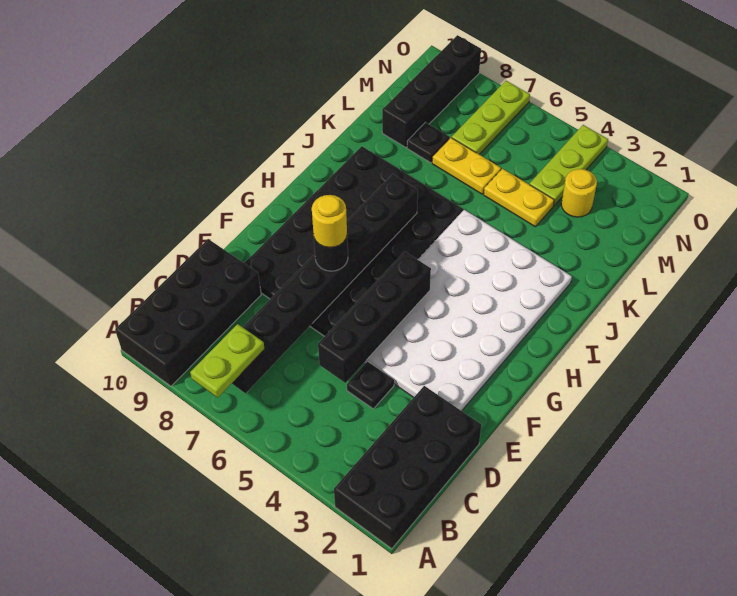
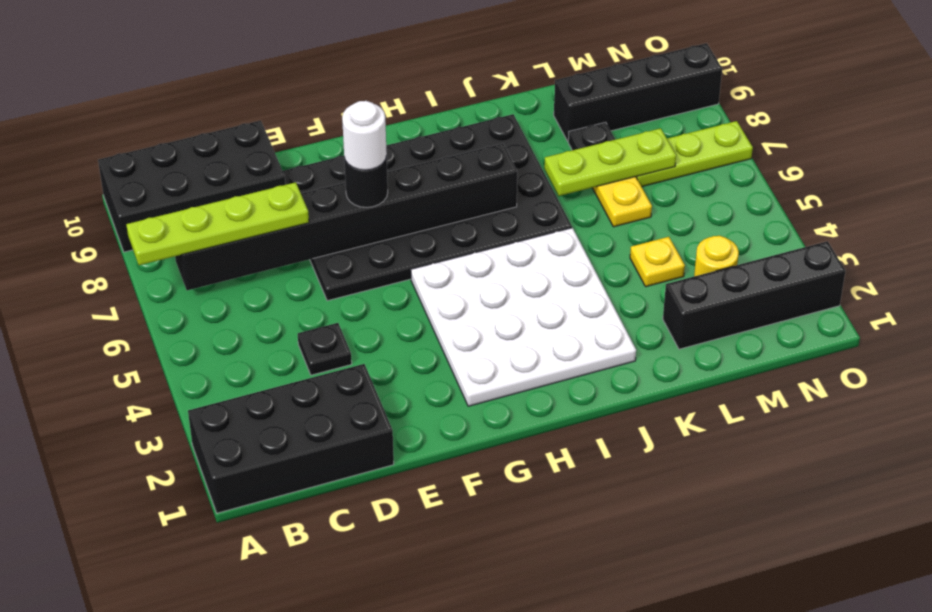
lime plate A7:B7 level 3 -> lime plate A7:D7 level 3
black brick D5:G5 level 2 -> black brick L2:O2 level 1
white plate E2:J5 level 1 -> white plate G2:J5 level 1
yellow round brick F7 level 4 -> white round brick F7 level 4
yellow plate L4:L5 level 1 -> yellow plate L4 level 1
lime plate M4:O4 level 1 -> lime plate K7:M7 level 2

